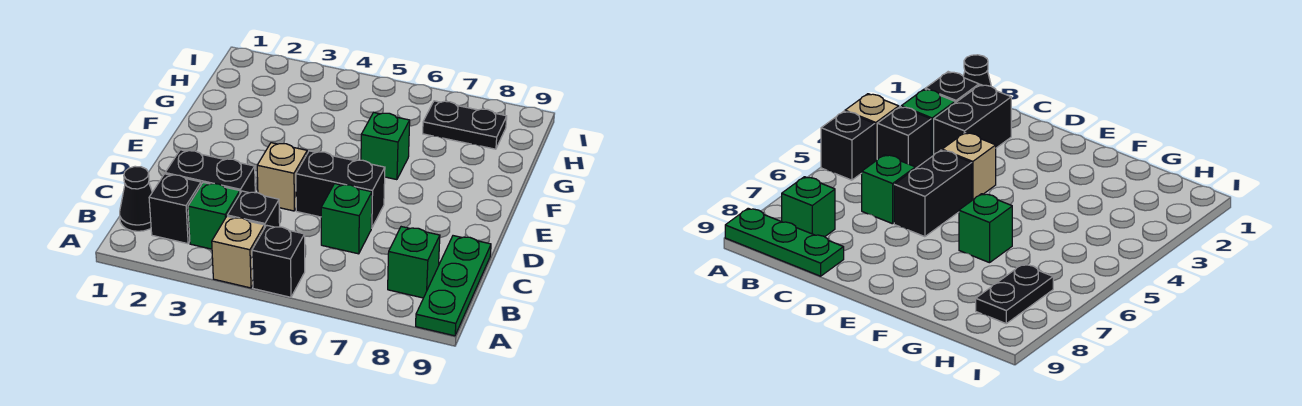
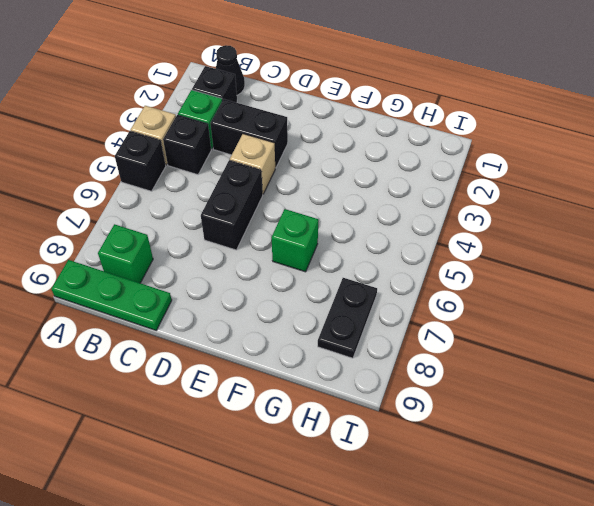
black brick C2:C3 level 1 -> black brick C3:D3 level 1
green brick C6 level 1 -> none

